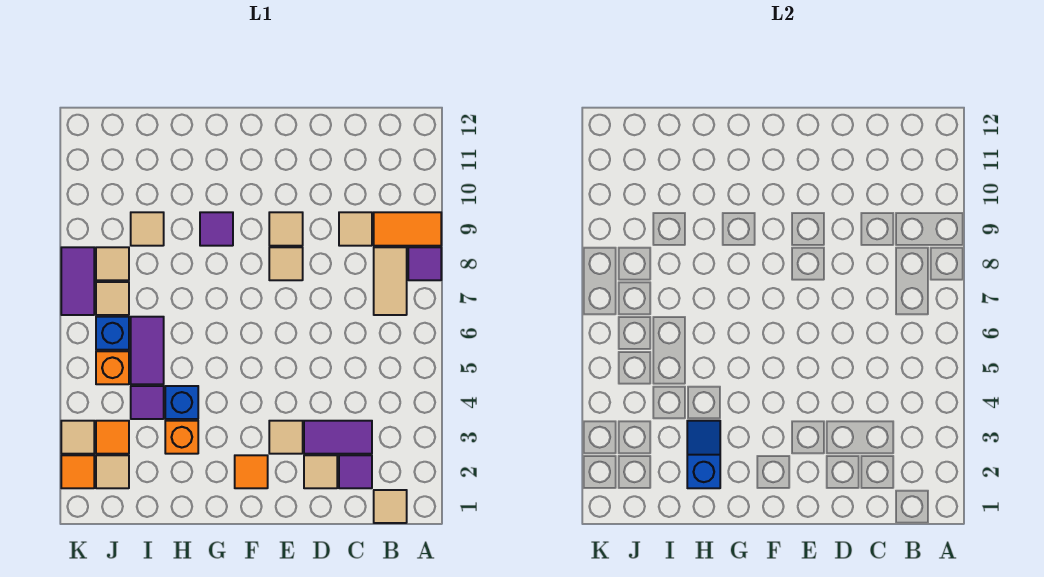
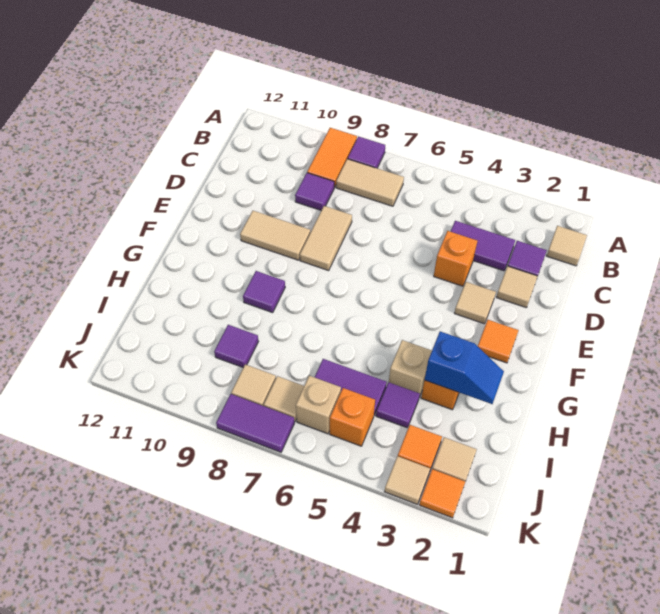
purple tile C3:D3 level 1 -> purple tile C3:C4 level 1
tan tile C9 level 1 -> purple tile C9 level 1
none -> orange brick D4 level 1
tan tile E8 level 1 -> tan tile D8:E8 level 1
tan tile E9 level 1 -> tan tile E9:E10 level 1
blue slope H2:H3 level 2 top 2 -> blue slope H2:H3 level 2 top 3
blue brick H4 level 1 -> tan brick H4 level 1
tan tile I9 level 1 -> purple tile I9 level 1
blue brick J6 level 1 -> tan brick J6 level 1

